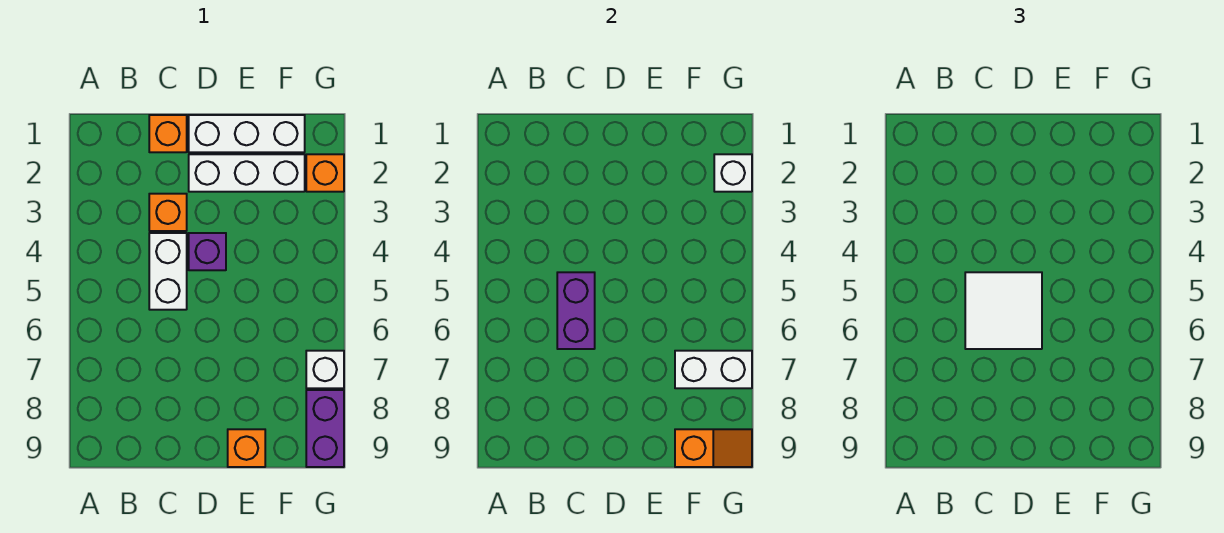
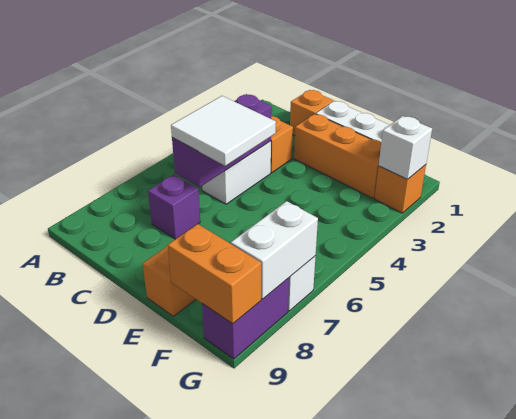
purple brick C5:C6 level 2 -> purple brick C4:C6 level 2
white brick D2:F2 level 1 -> orange brick D2:F2 level 1
purple brick D4 level 1 -> purple brick C7 level 1
white brick F7:G7 level 2 -> white brick G7:G8 level 2
orange slope F9:G9 level 2 top F -> orange brick F9:G9 level 2

